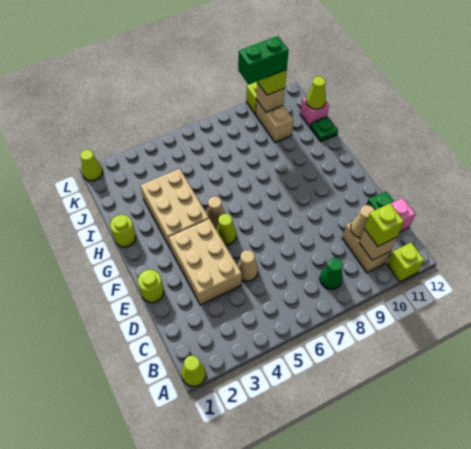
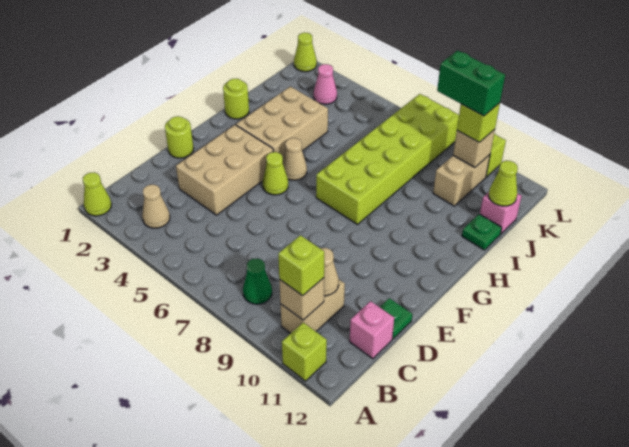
tan cone D5 level 1 -> tan cone B3 level 1
none -> lime brick G7:L8 level 1
none -> pink cone K3 level 1

